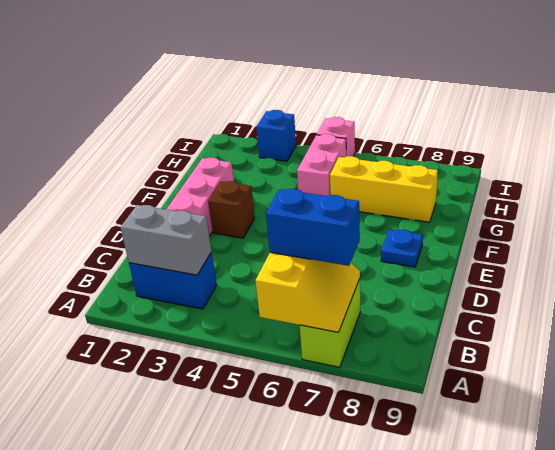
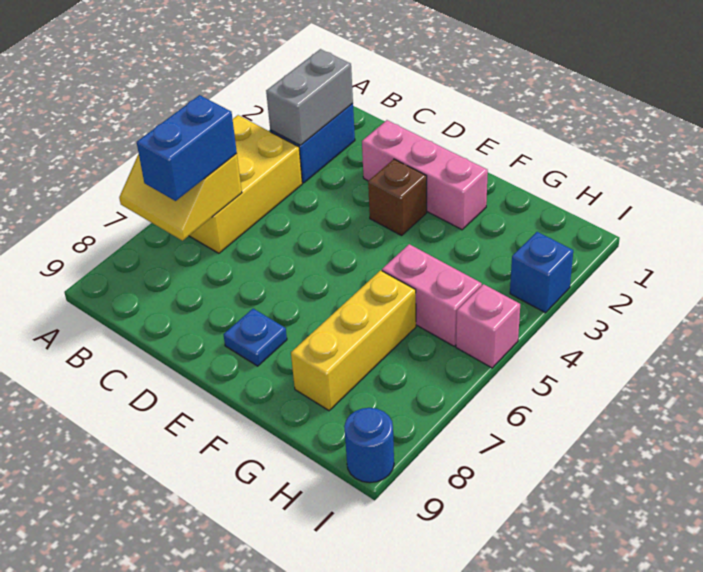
none -> yellow brick A4:B6 level 1
lime brick A7:B7 level 1 -> none
none -> blue round brick I9 level 1

